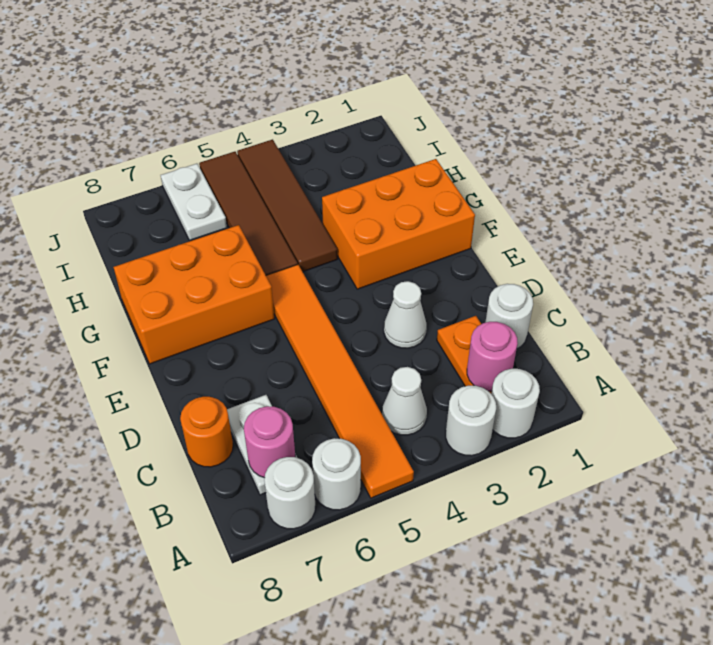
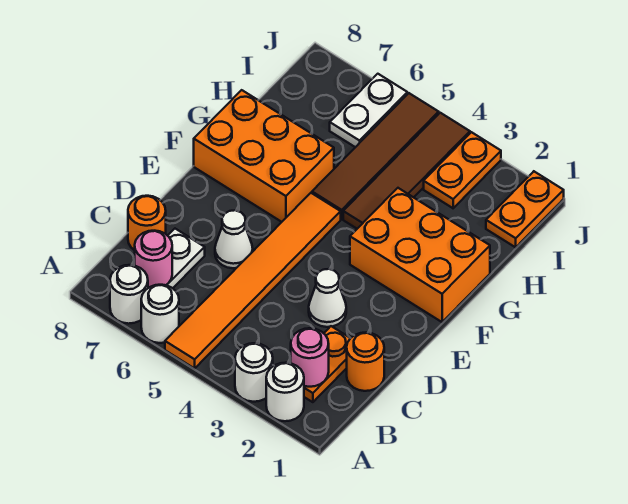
white cone B4 level 1 -> white cone D6 level 1
white round brick C1 level 1 -> orange round brick C1 level 1
none -> orange plate I1:J1 level 1
none -> orange plate I3:J3 level 1

